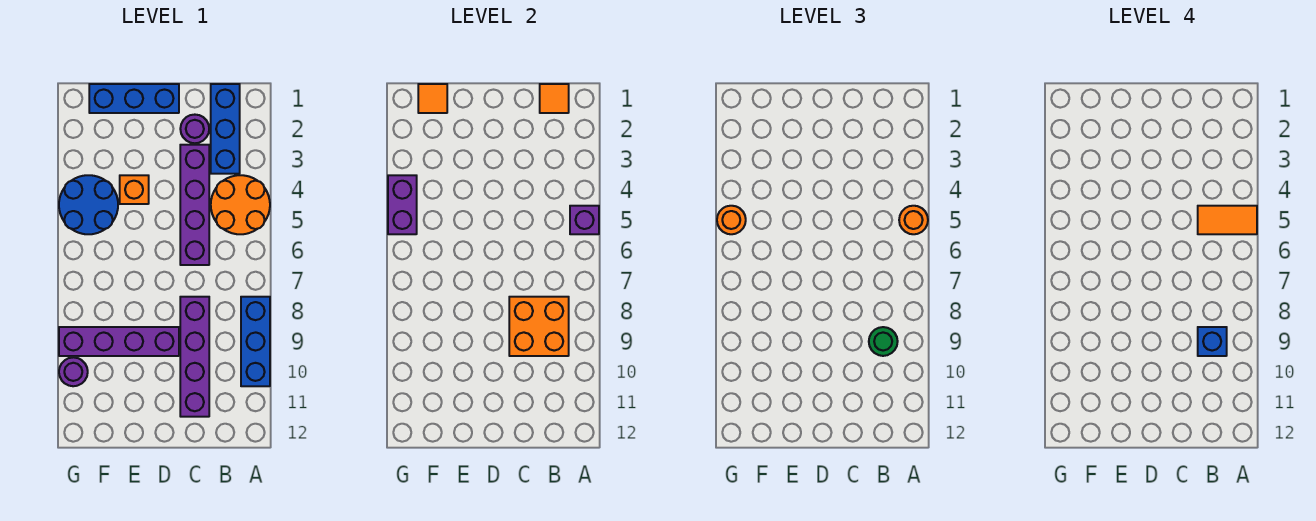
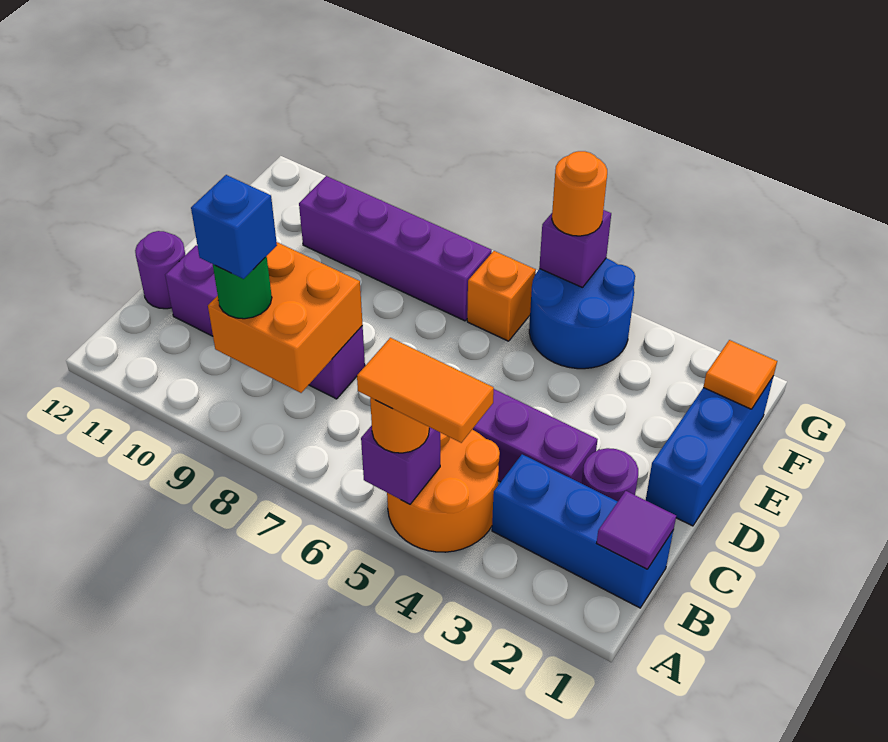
orange tile A5:B5 level 4 -> orange tile A4:A5 level 4
blue brick A8:A10 level 1 -> none
orange tile B1 level 2 -> purple tile B1 level 2
purple brick D9:G9 level 1 -> purple brick F7:F10 level 1
orange brick E4 level 1 -> orange brick F6 level 1
purple brick G4:G5 level 2 -> purple brick G5 level 2
purple round brick G10 level 1 -> purple round brick C12 level 1

